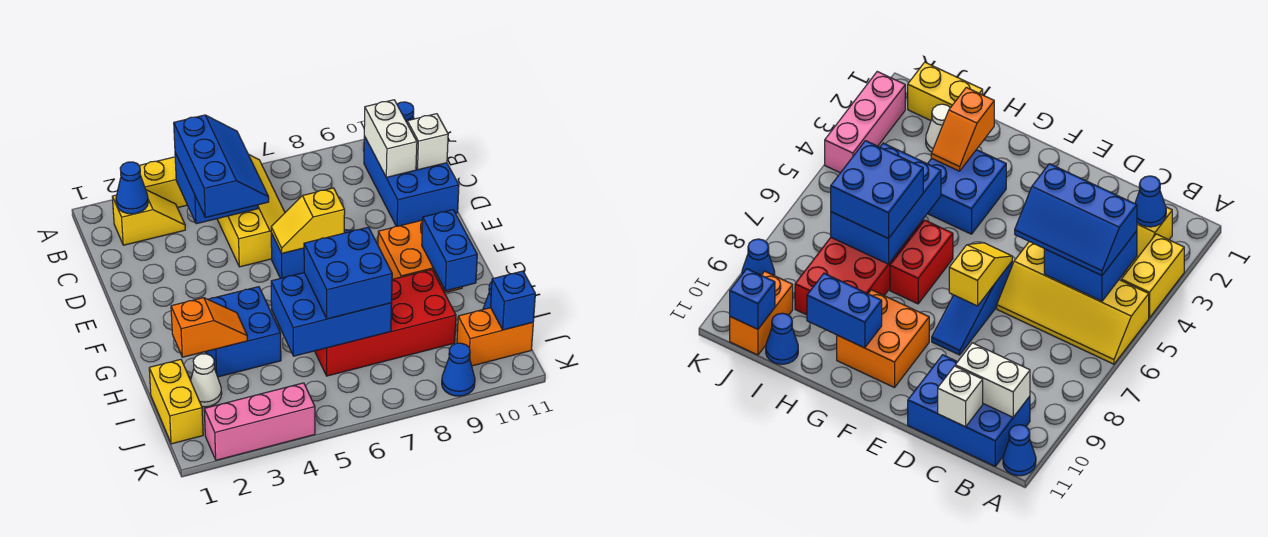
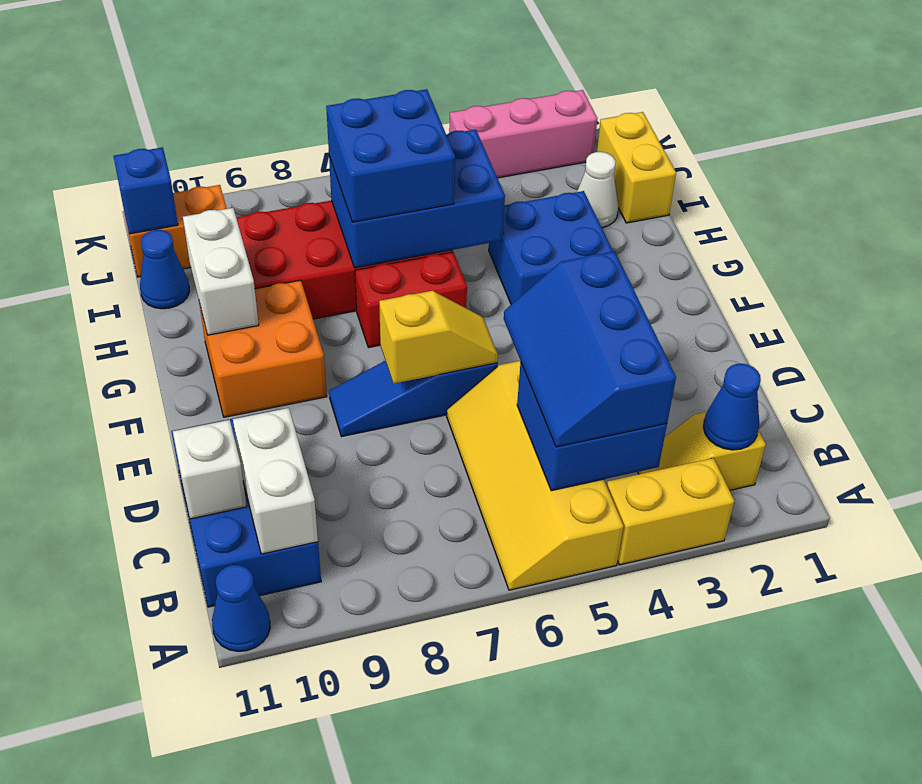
blue brick G10:H10 level 2 -> white brick G10:H10 level 2
orange slope H2:H3 level 2 top 2 -> none
blue cone K9 level 1 -> none

